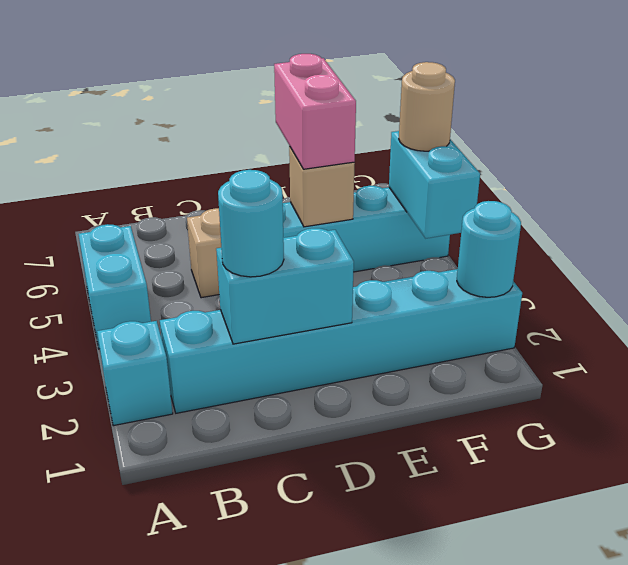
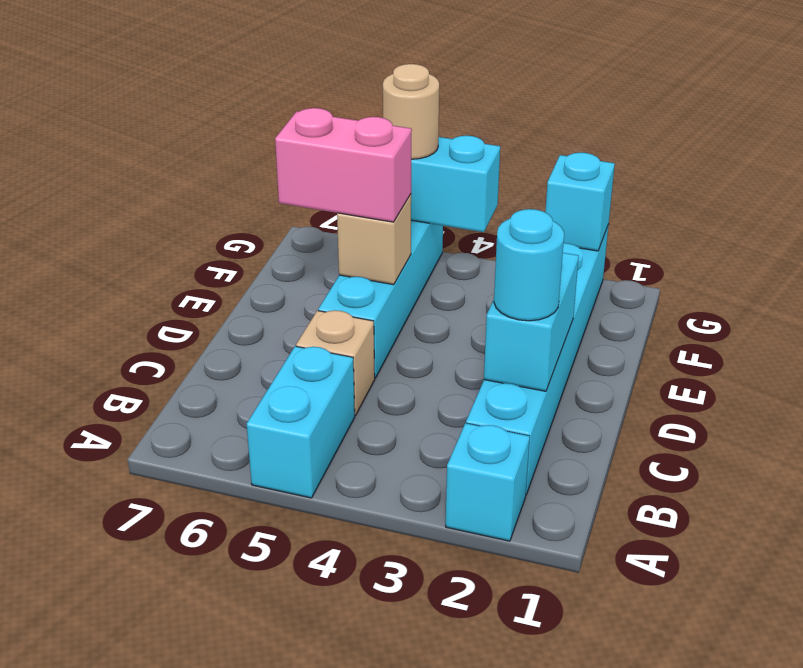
cyan brick A4:A5 level 1 -> cyan brick A5:B5 level 1
cyan round brick G2 level 2 -> cyan brick G2 level 2

